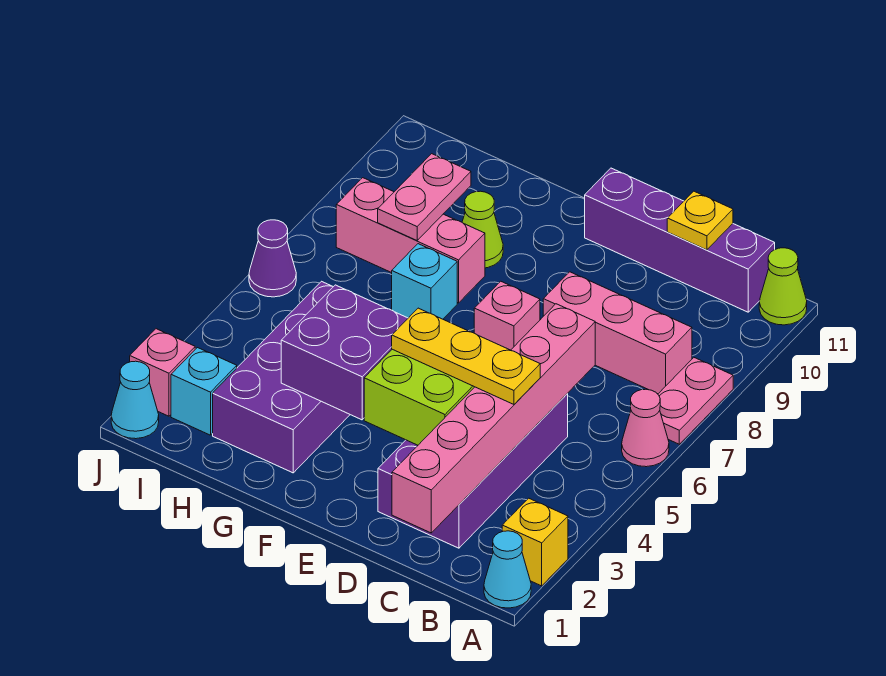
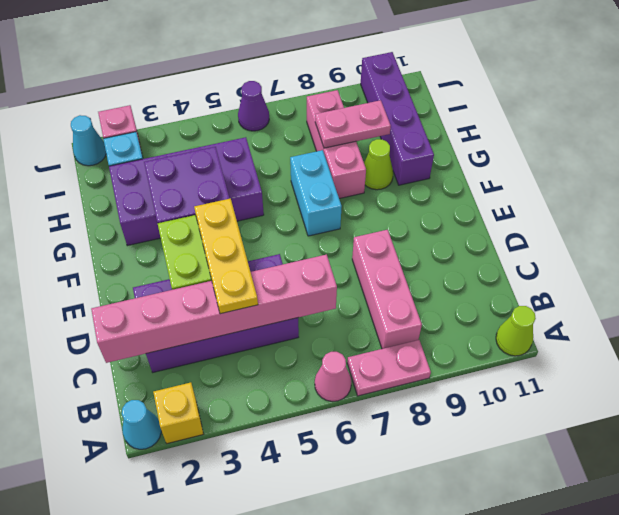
purple brick B11:E11 level 1 -> purple brick G10:J10 level 1
yellow plate C11 level 2 -> none
pink brick E7 level 1 -> none
cyan brick G7 level 1 -> cyan brick F7:G7 level 1

